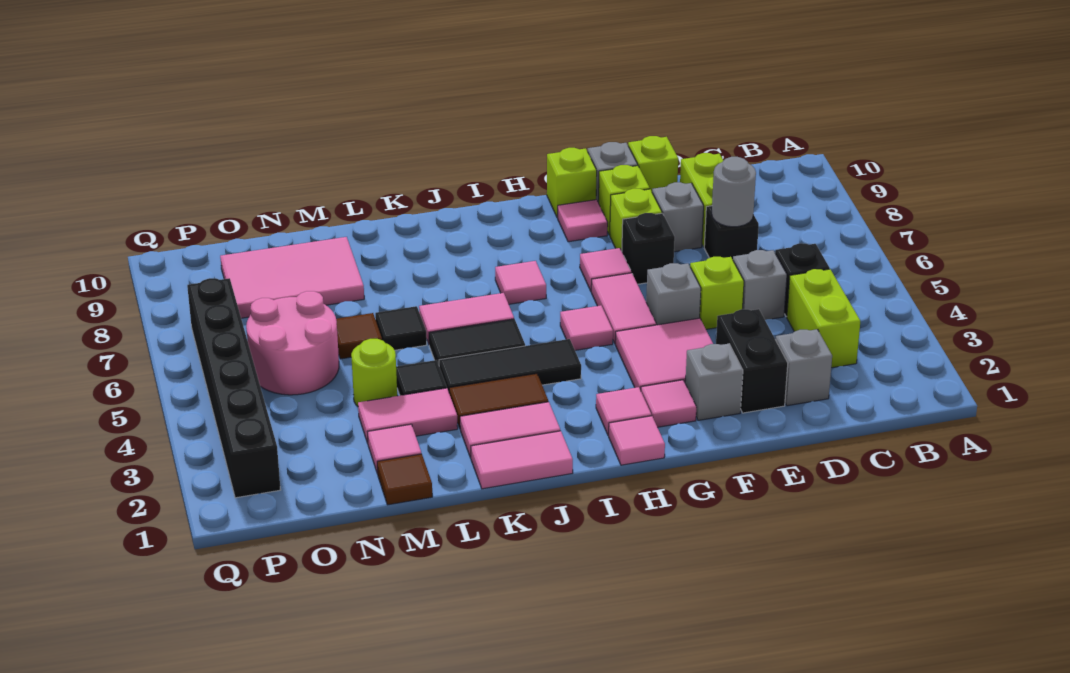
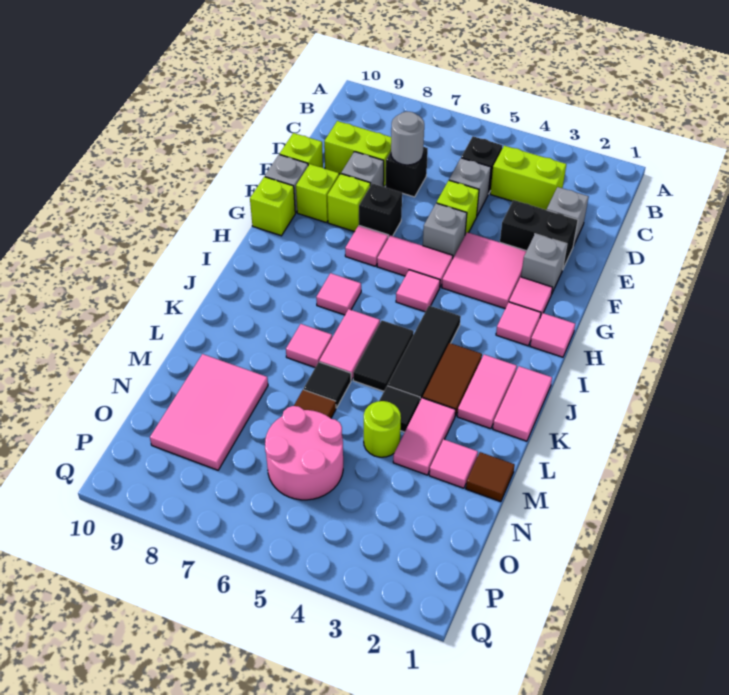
pink tile G9 level 1 -> pink tile K7 level 1
black brick P2:P7 level 1 -> none

